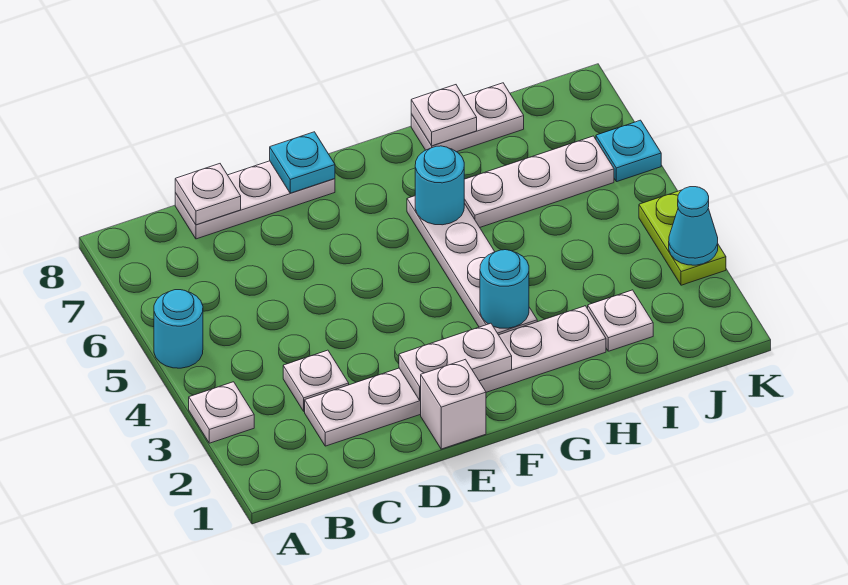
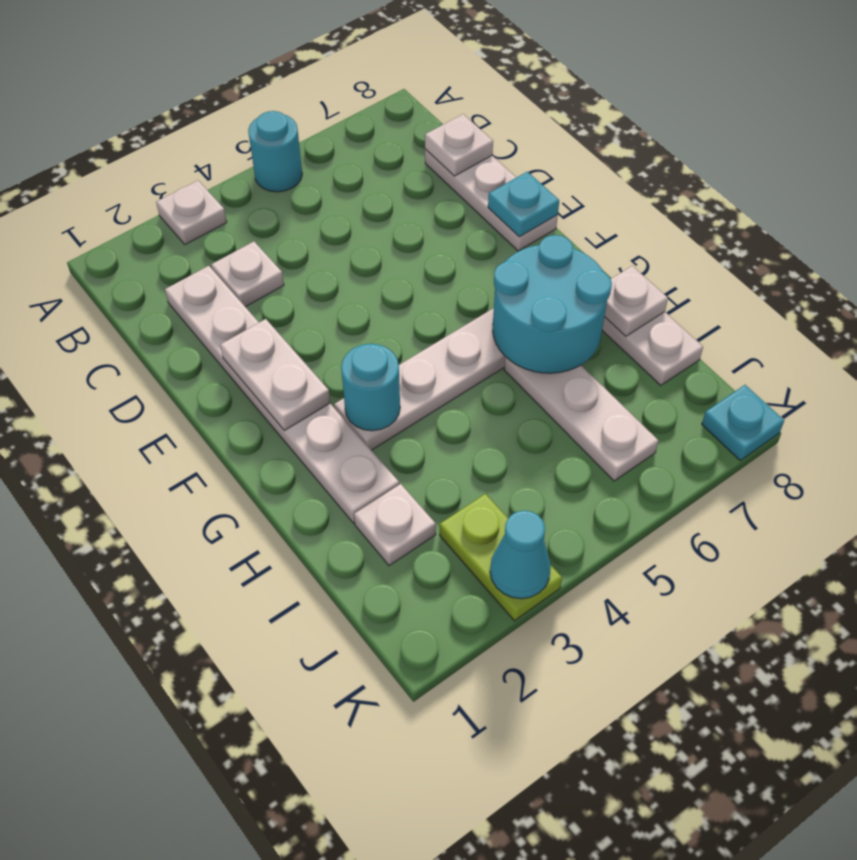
white brick E1 level 1 -> none
cyan round brick G6 level 2 -> cyan round brick G6:H7 level 2
lime plate K3:K4 level 1 -> lime plate J3:K3 level 1
cyan plate K6 level 1 -> cyan plate K8 level 1

